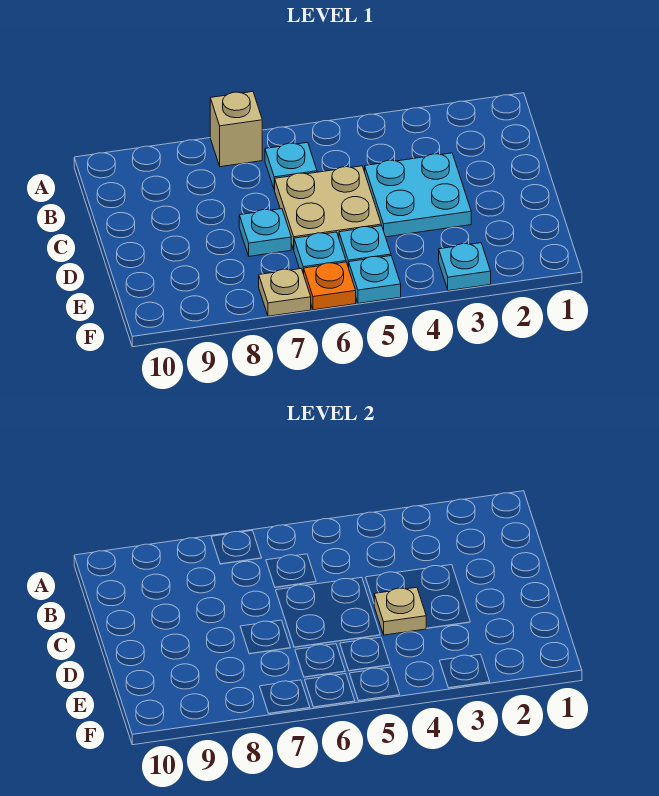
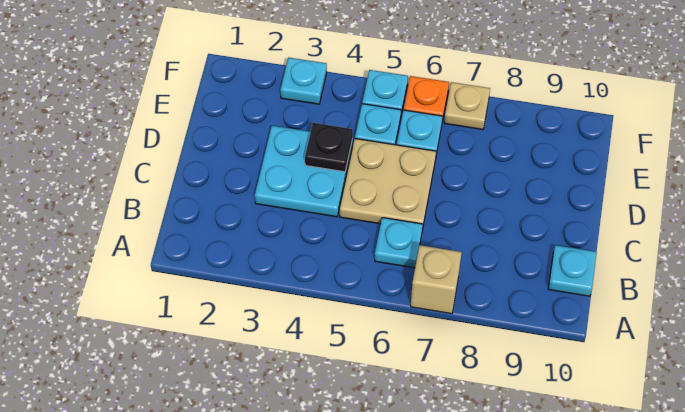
tan plate D4 level 2 -> black plate D4 level 2
cyan plate D7 level 1 -> cyan plate B10 level 1

